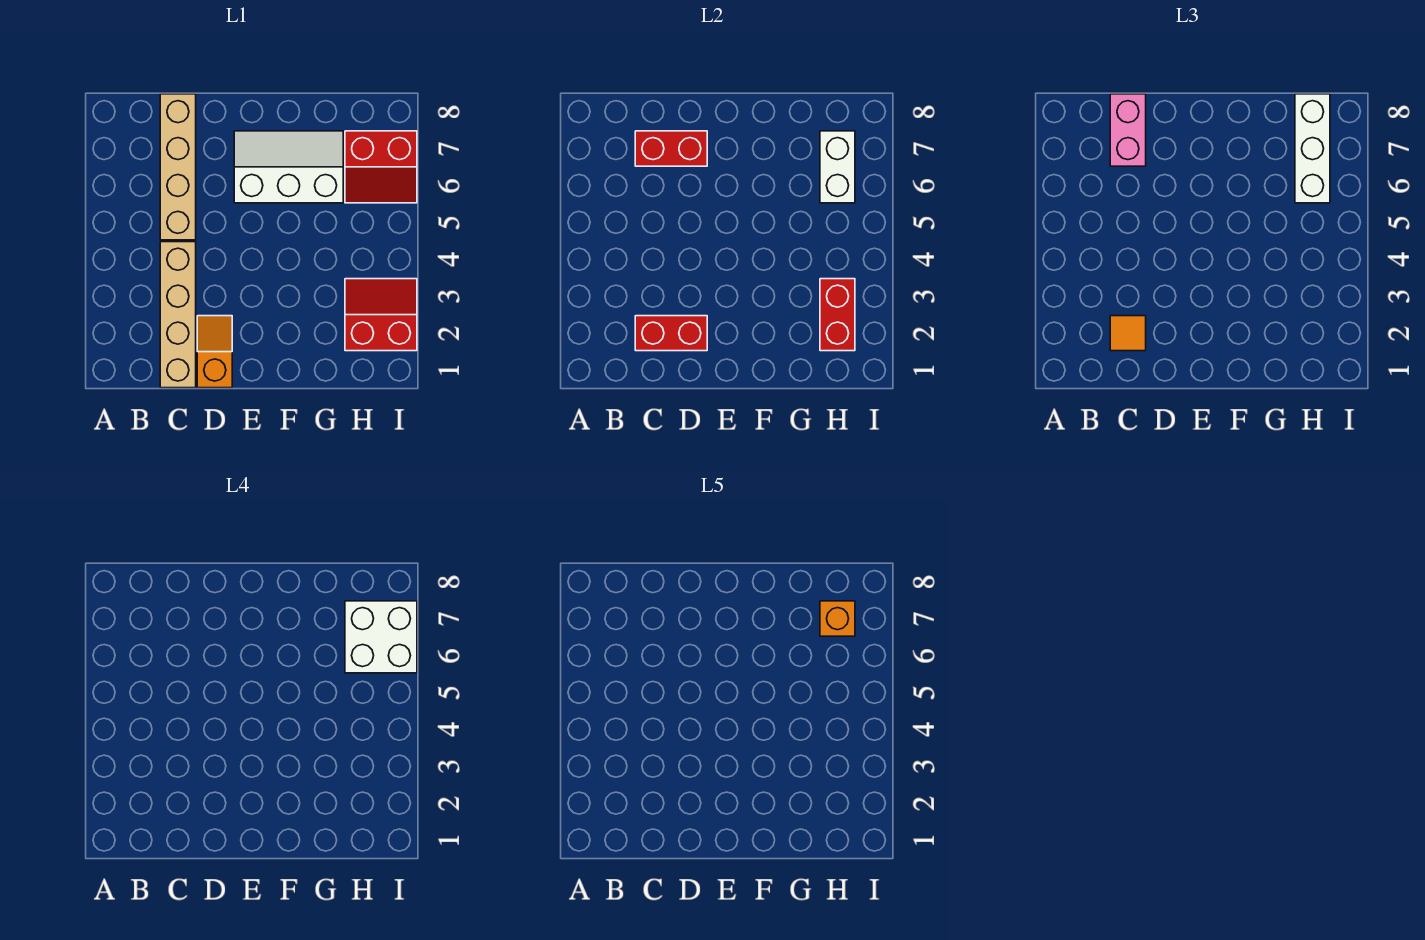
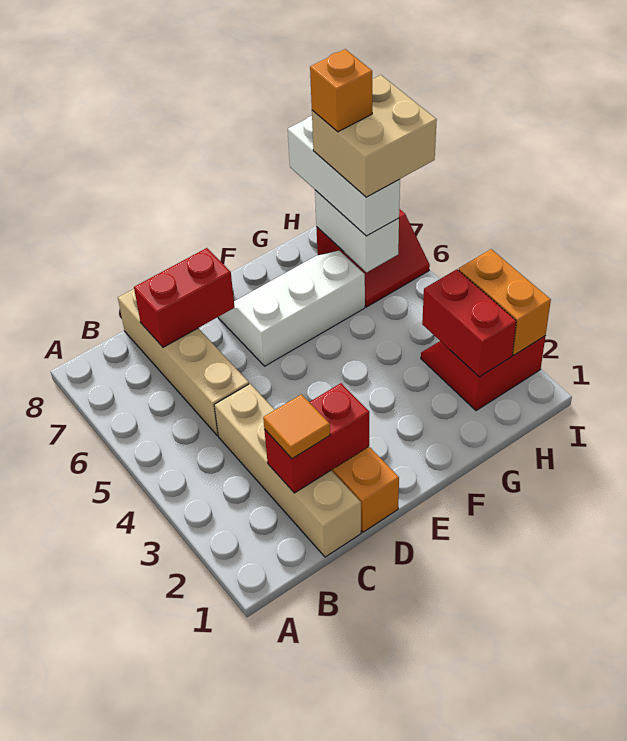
pink brick C7:C8 level 3 -> none
white brick H6:I7 level 4 -> tan brick H6:I7 level 4
none -> orange brick I2:I3 level 2

